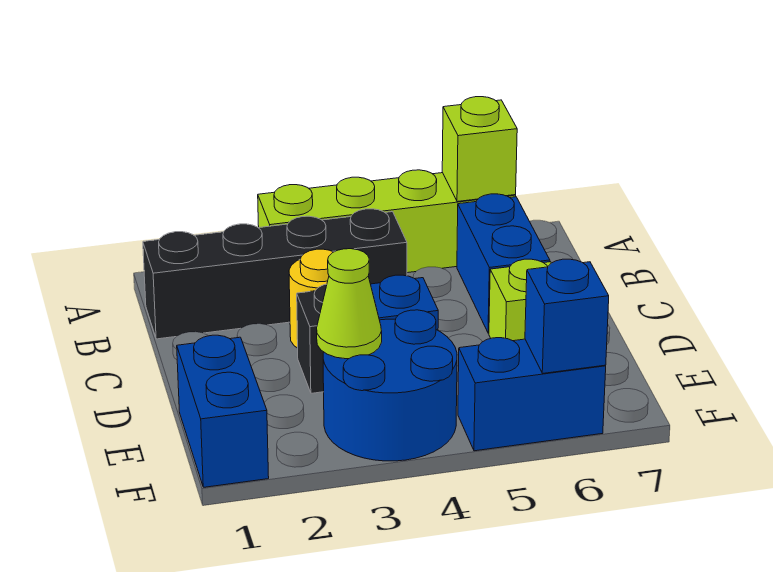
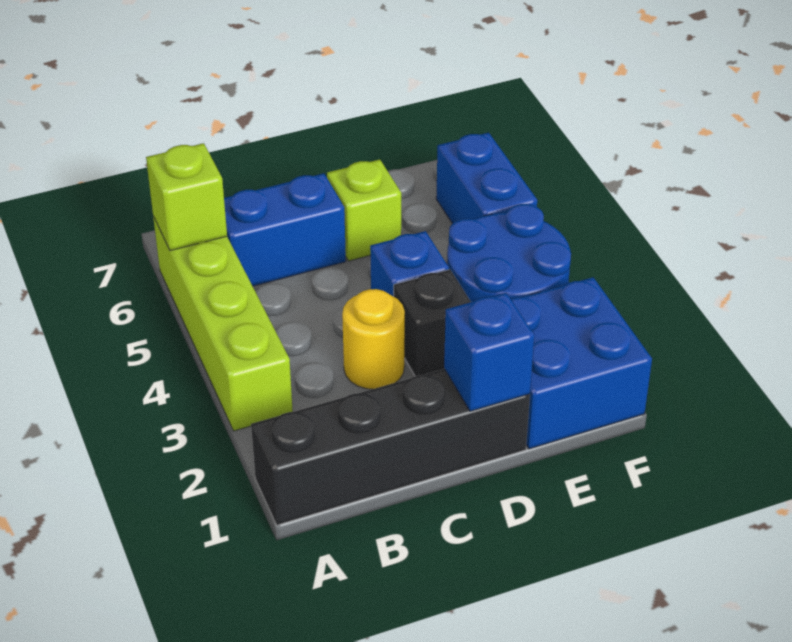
black brick B1:B4 level 1 -> black brick A1:D1 level 1
blue brick E1:F1 level 1 -> blue brick E1:F2 level 1
lime cone E3 level 2 -> none
blue brick F6 level 2 -> blue brick D1 level 2

